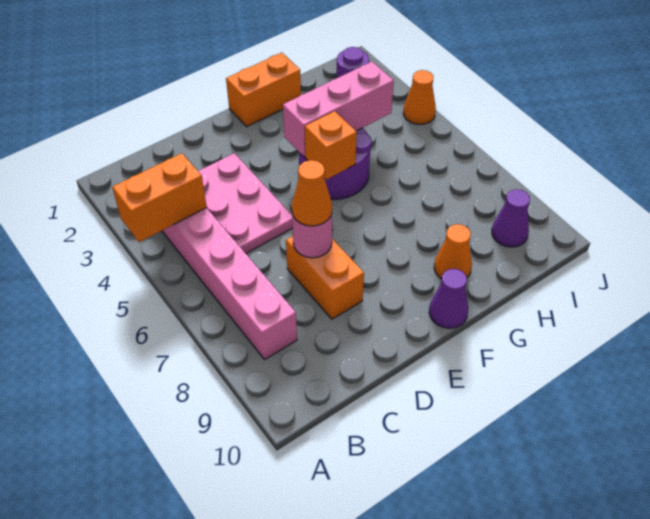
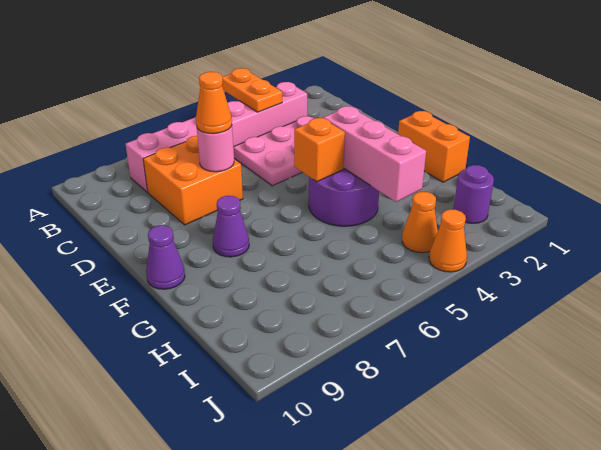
orange brick A4:B4 level 2 -> orange plate A4:B4 level 2
orange brick D7:D8 level 1 -> orange brick C7:D8 level 1
orange cone G9 level 1 -> orange cone I4 level 1
purple cone I9 level 1 -> purple cone F8 level 1

